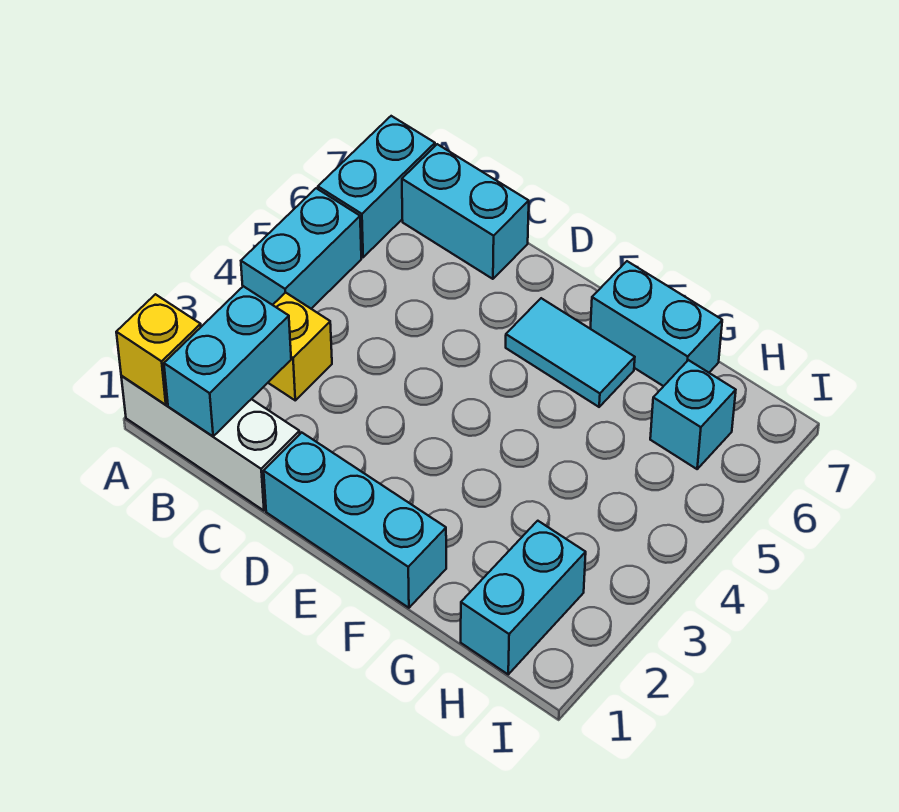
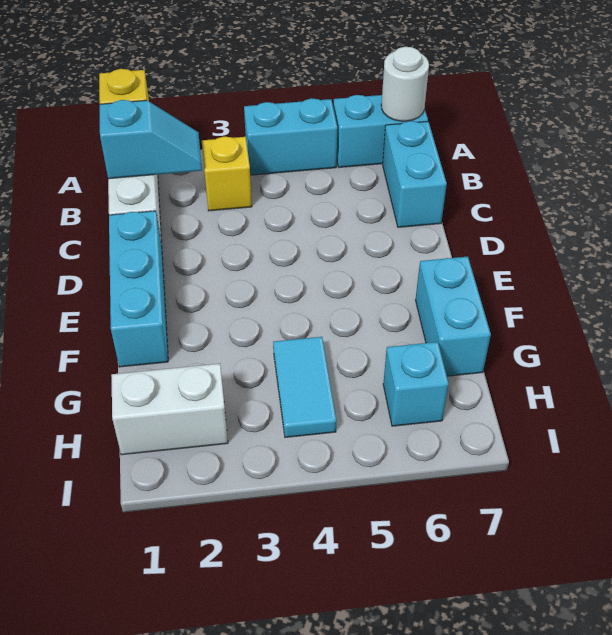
none -> white round brick A7 level 2
cyan brick B1:B2 level 2 -> cyan slope B1:B2 level 2 top 1
cyan tile E6:F6 level 1 -> cyan tile G4:H4 level 1
cyan brick H1:H2 level 1 -> white brick H1:H2 level 1

